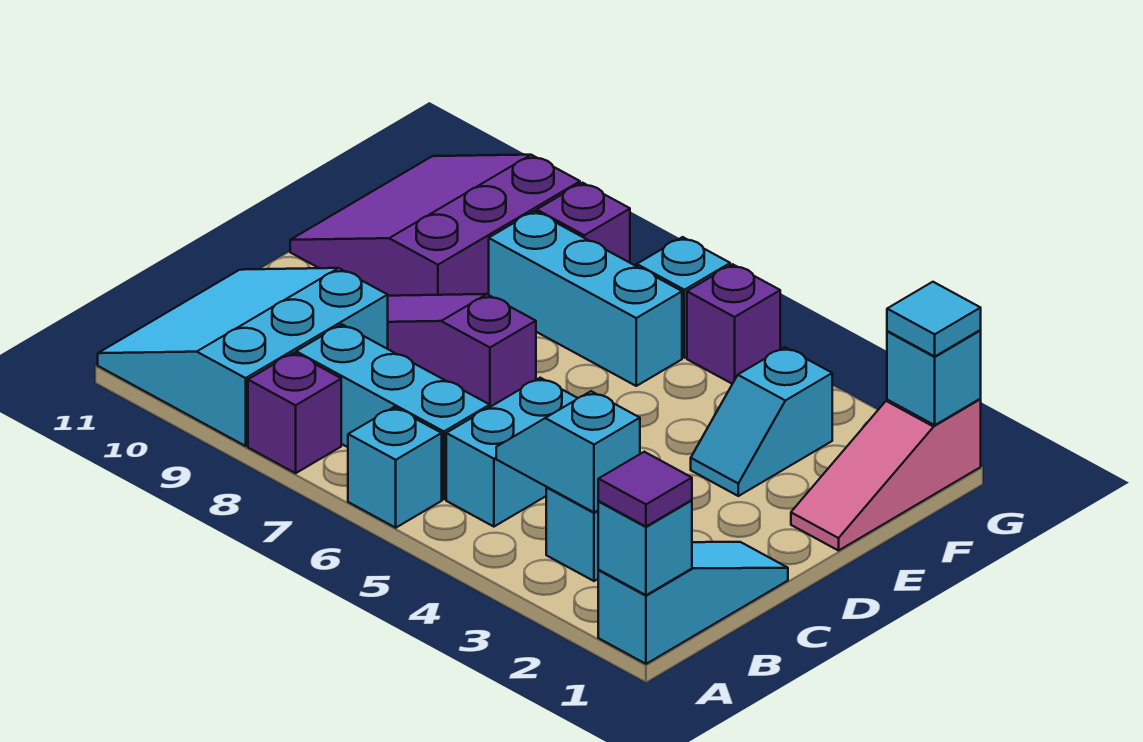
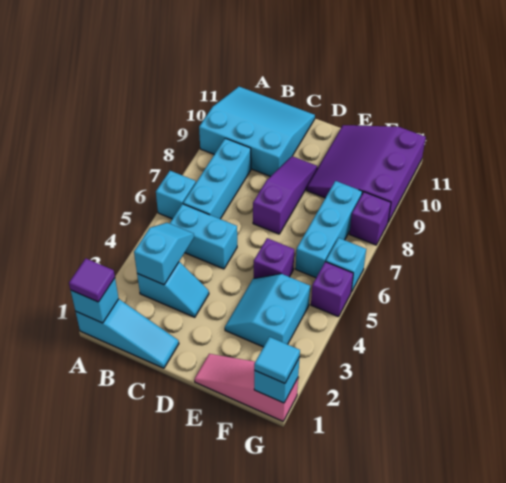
purple brick A8 level 1 -> purple brick E5 level 1
cyan slope E3:F3 level 1 top F -> cyan slope E3:F4 level 1 top F
purple slope E9:G11 level 1 top 9 -> purple slope E9:G11 level 1 top G

